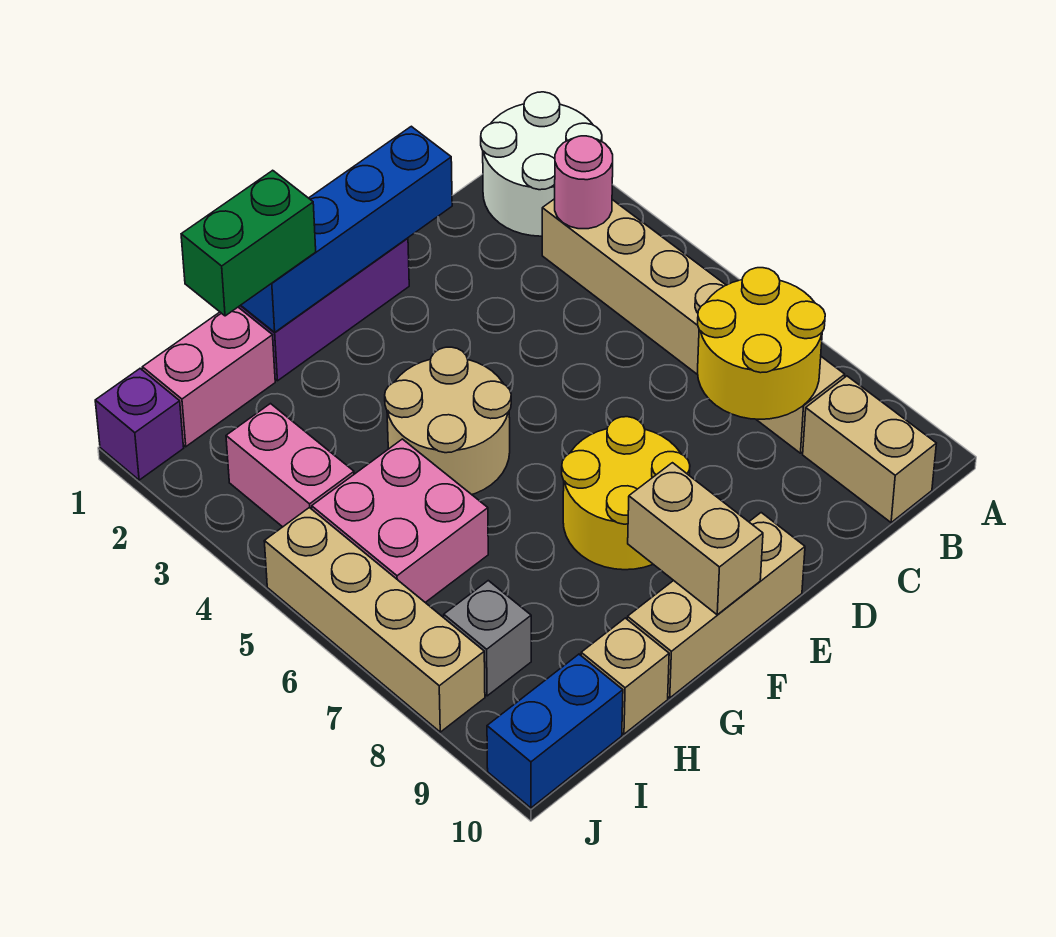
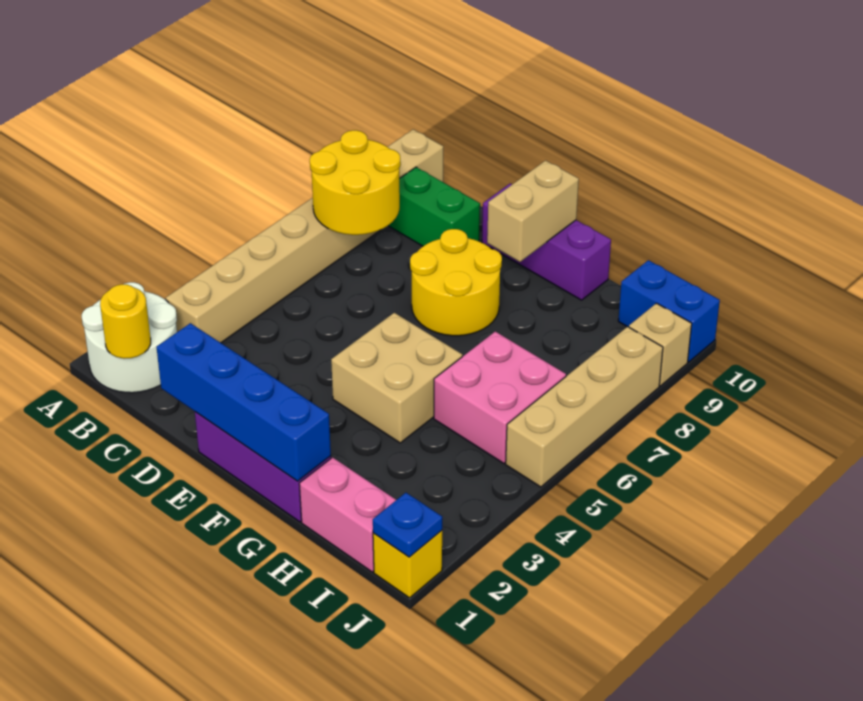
none -> yellow round brick B1 level 2
pink round brick B3 level 2 -> none
tan brick E10:G10 level 1 -> purple brick E10:G10 level 1
tan round brick F4:G5 level 1 -> tan brick F4:G5 level 1
green brick G1:H1 level 3 -> green brick C9:D9 level 1
tan brick H10 level 1 -> tan brick J9 level 1
pink brick I3:I4 level 1 -> none
grey brick I8 level 1 -> none
purple brick J1 level 1 -> yellow brick J1 level 1
none -> blue plate J1 level 2

